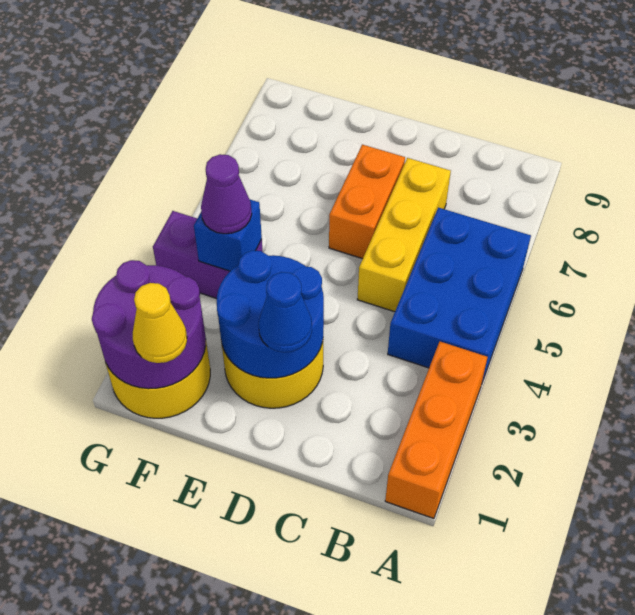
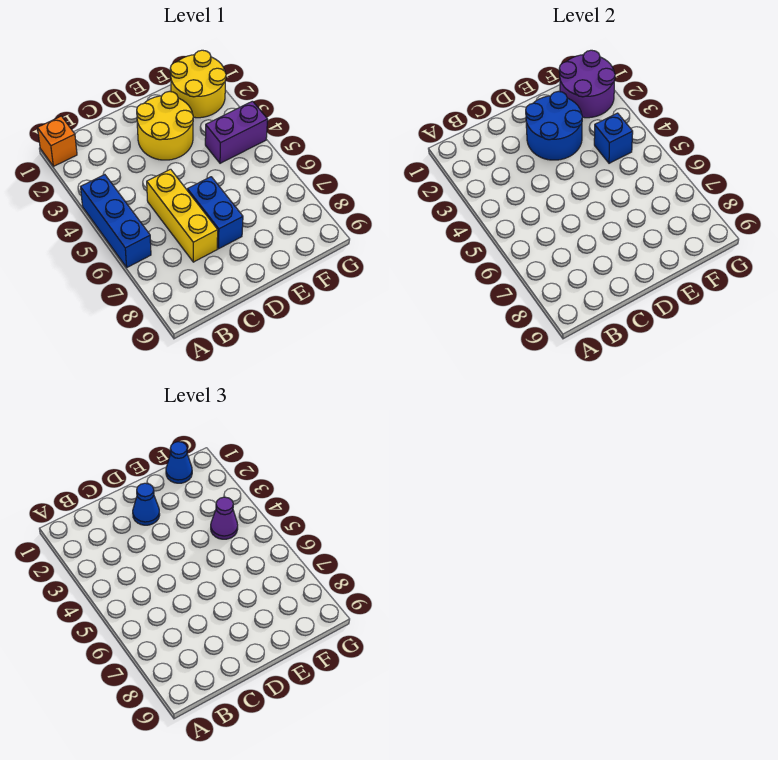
orange brick A1:A3 level 1 -> orange brick A1 level 1
blue brick A4:B6 level 1 -> blue brick A4:A6 level 1
orange brick D6:D7 level 1 -> blue brick D6:D7 level 1
yellow cone F1 level 3 -> blue cone F1 level 3

